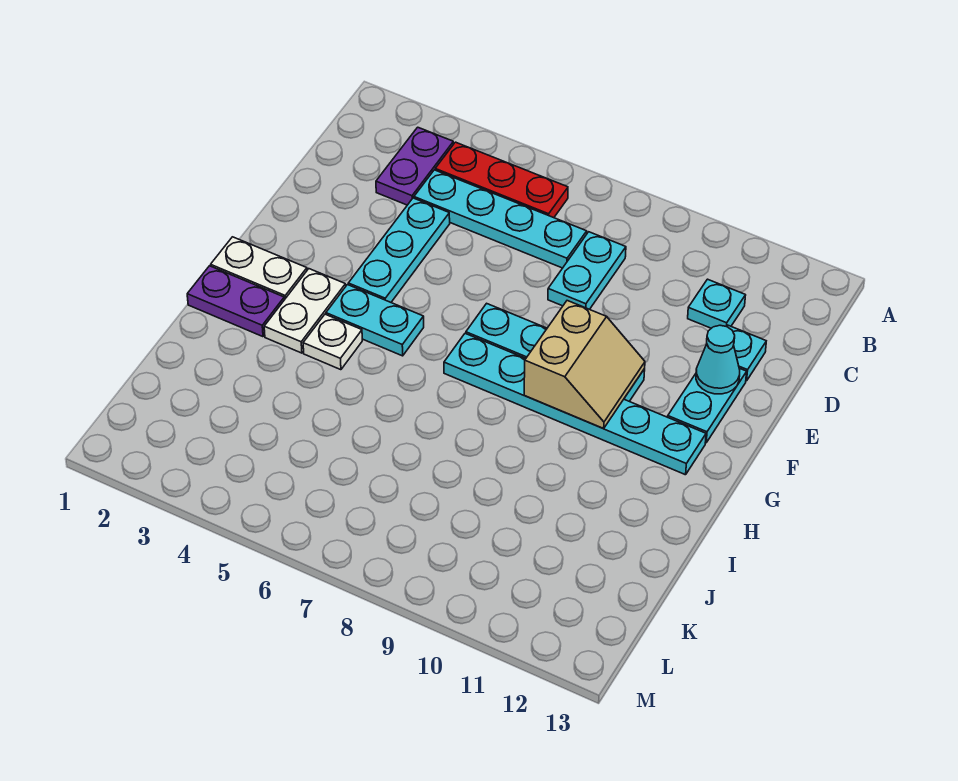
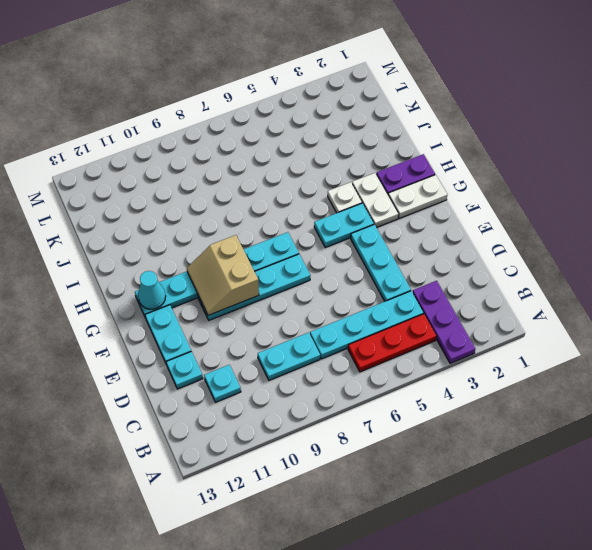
purple plate B3:C3 level 1 -> purple plate A3:C3 level 1
cyan plate C8:D8 level 1 -> cyan plate C8:C9 level 1
cyan cone E12 level 2 -> cyan cone G12 level 2

